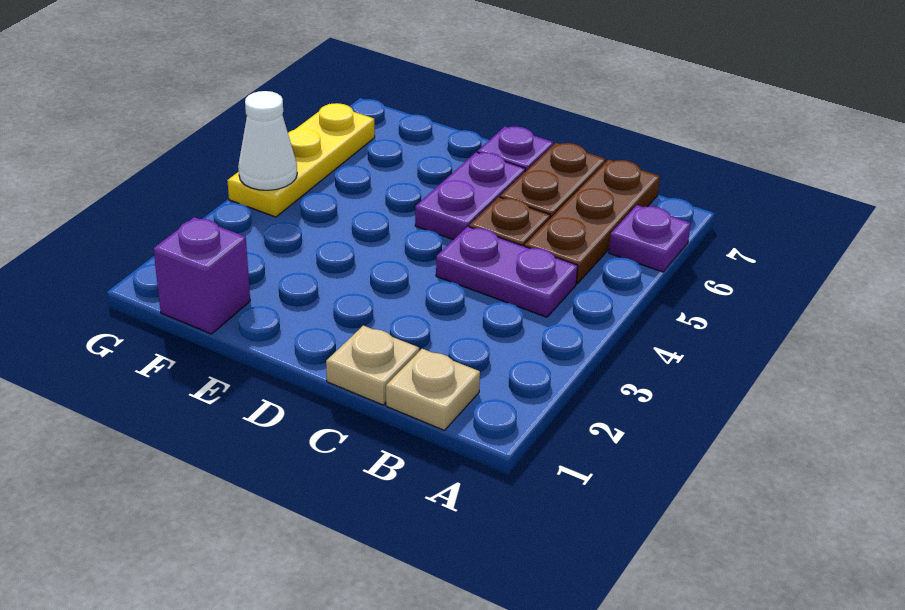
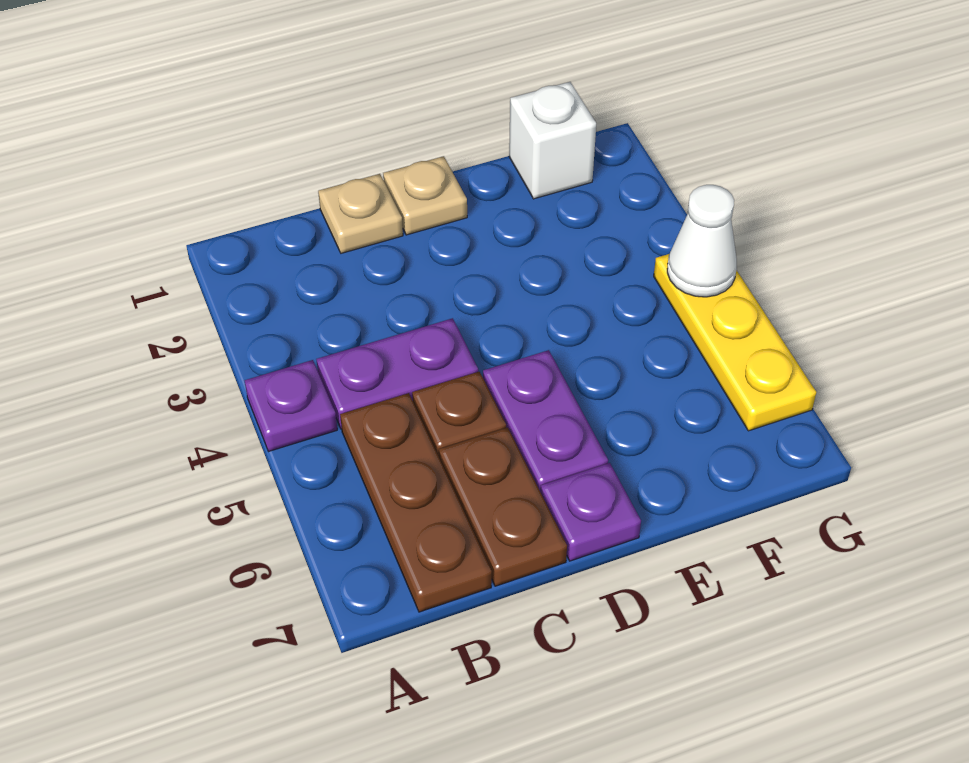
purple plate A6 level 1 -> purple plate A4 level 1
tan plate B1 level 1 -> tan plate D1 level 1
purple brick F1 level 1 -> white brick F1 level 1

